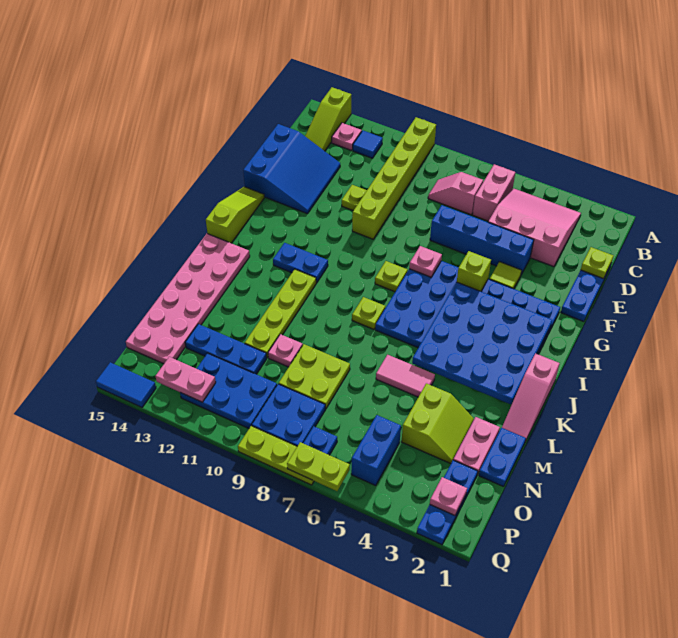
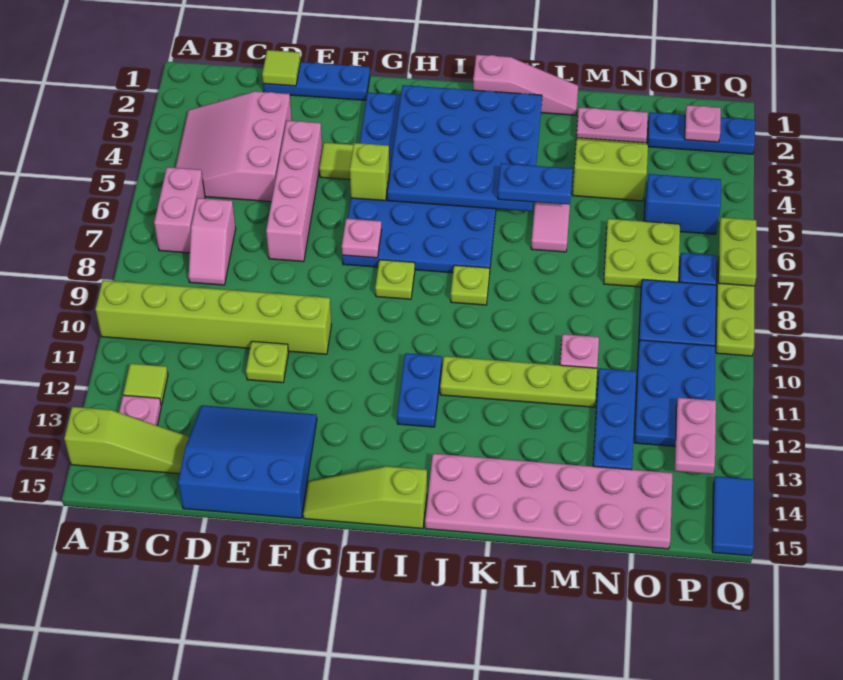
pink brick B6:C6 level 1 -> pink brick B6:B7 level 1
blue tile B12 level 1 -> lime tile B12 level 1
lime plate D1 level 2 -> lime tile D1 level 2
blue brick E4:E7 level 1 -> pink brick E4:E7 level 1
blue plate M1:N1 level 1 -> blue plate K5:L5 level 3
lime plate M8:N9 level 1 -> lime plate N6:O7 level 1

